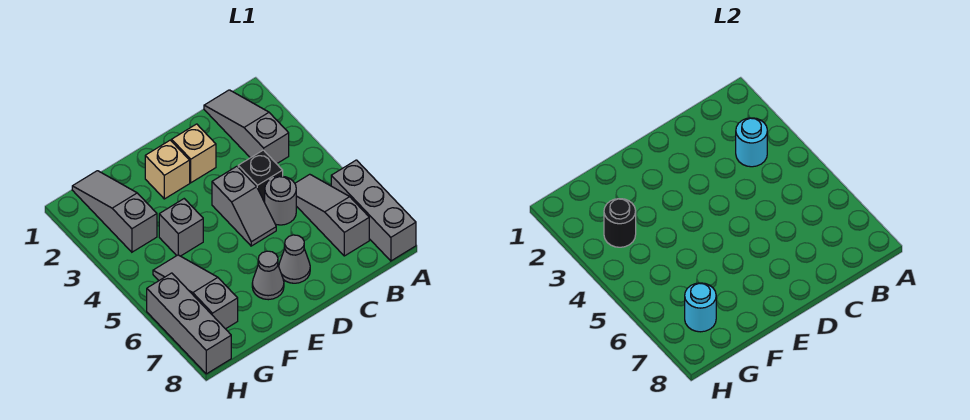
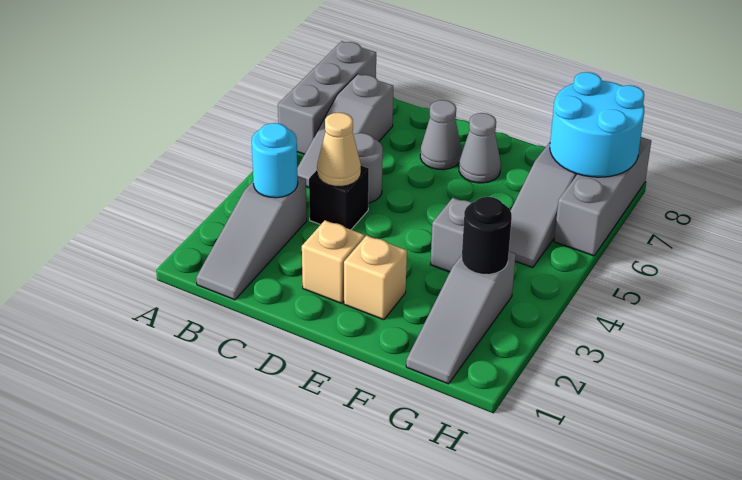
none -> tan cone C4 level 2
grey slope D4:D5 level 1 top 4 -> none
cyan round brick G7 level 2 -> cyan round brick G7:H8 level 2

